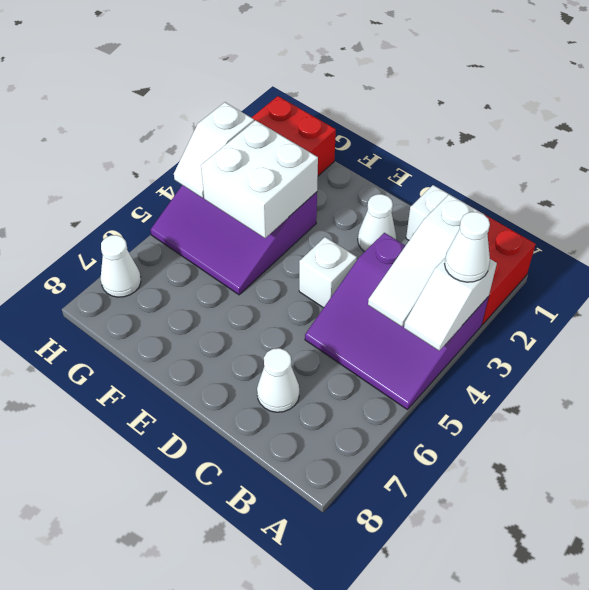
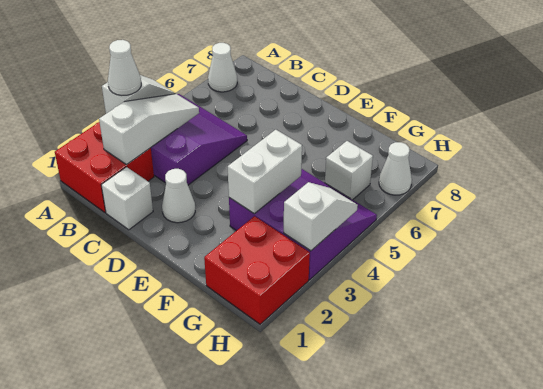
white cone C7 level 1 -> white cone A7 level 1
white brick D4 level 1 -> white brick G6 level 1
white brick F3:G4 level 2 -> white brick F3:F4 level 2

